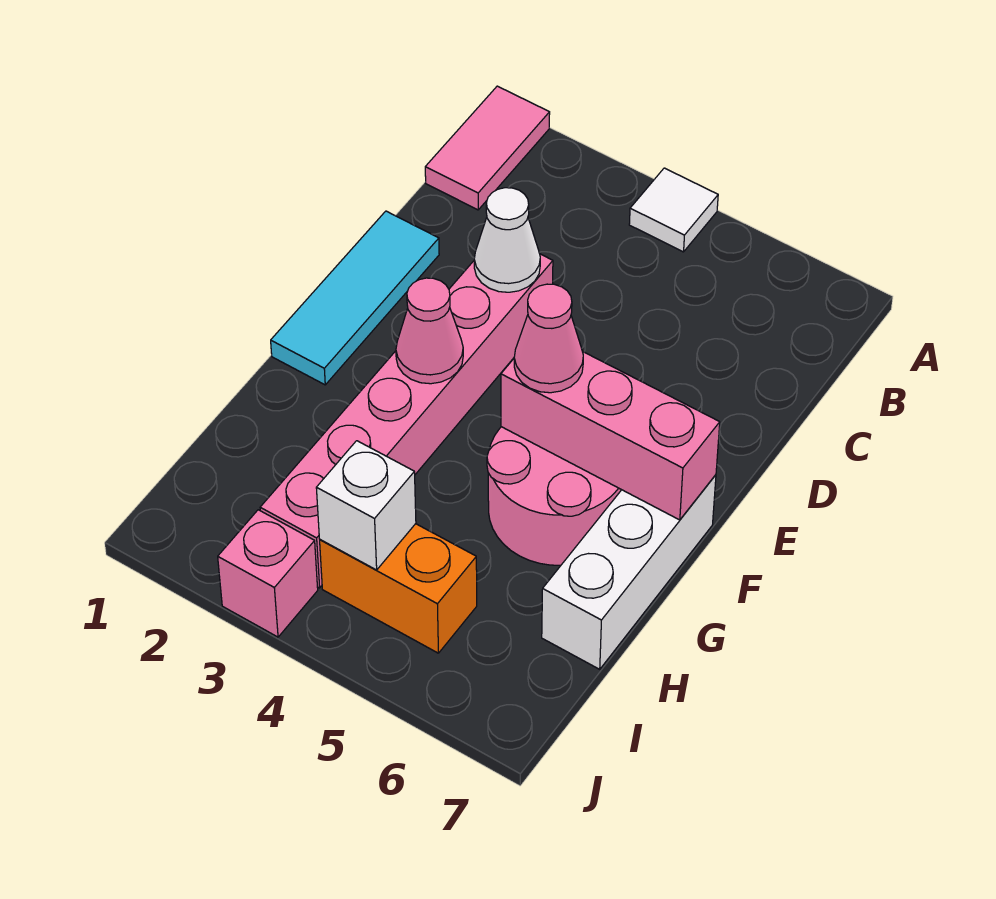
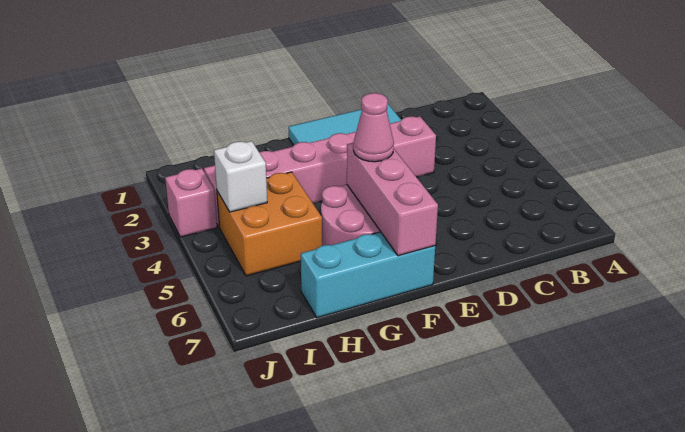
pink tile A1:B1 level 1 -> none
white tile A4 level 1 -> none
white cone D3 level 2 -> none
pink cone F3 level 2 -> none
white brick F7:H7 level 1 -> cyan brick F7:H7 level 1
orange brick I4:I5 level 1 -> orange brick H4:I5 level 1

